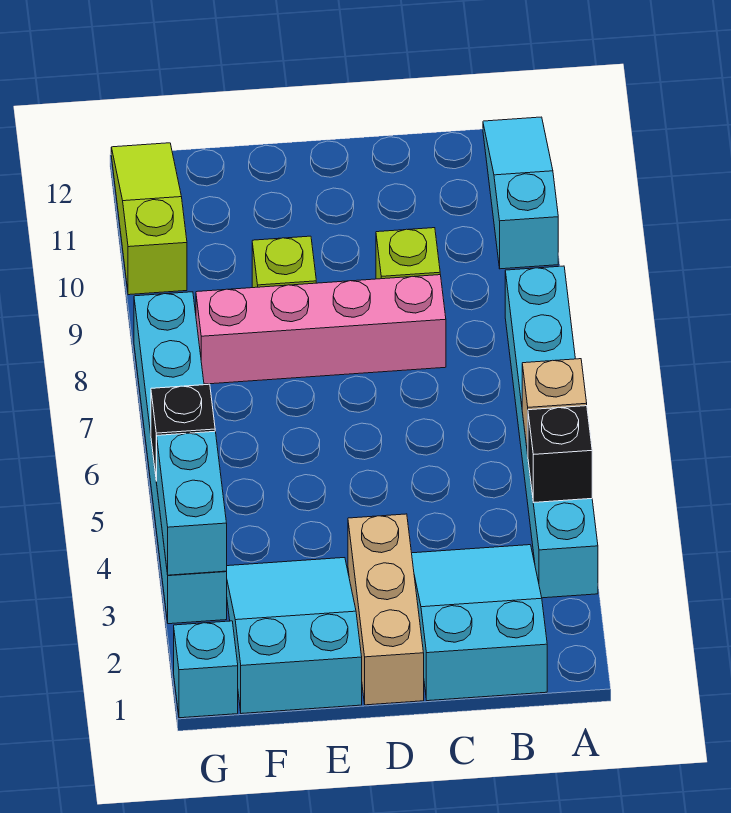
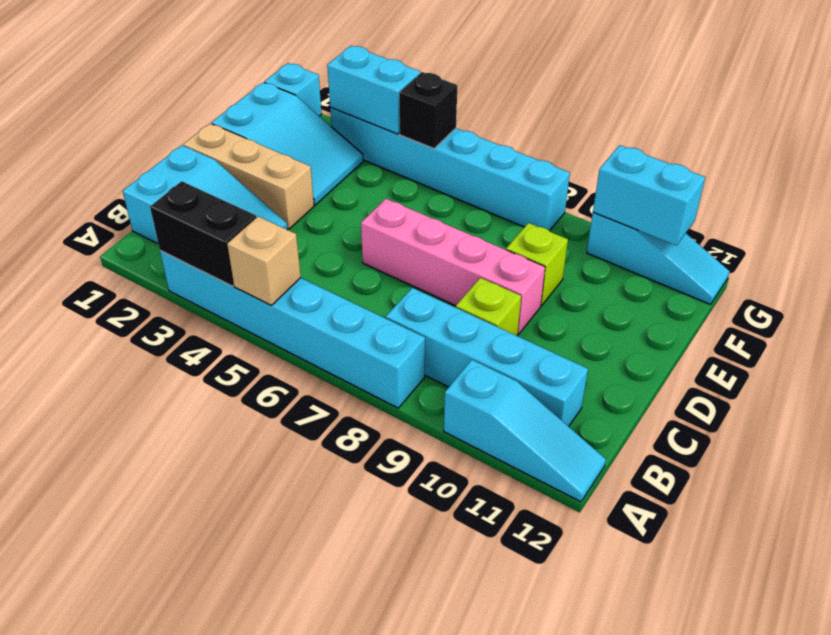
black brick A4 level 2 -> black brick A3:A4 level 2
none -> cyan brick B8:B11 level 1
pink brick C8:F8 level 1 -> pink brick D6:D9 level 1
lime slope G10:G12 level 1 top 10 -> cyan slope G10:G12 level 1 top 10
none -> cyan brick G10:G11 level 2

